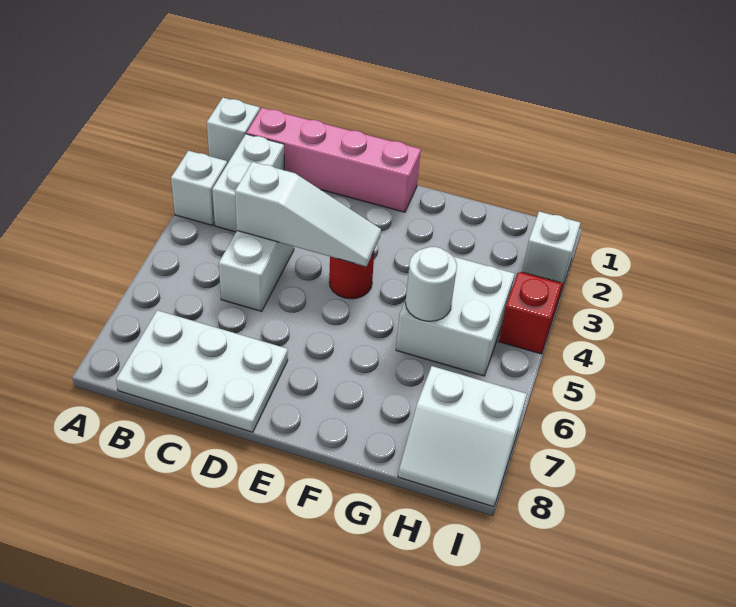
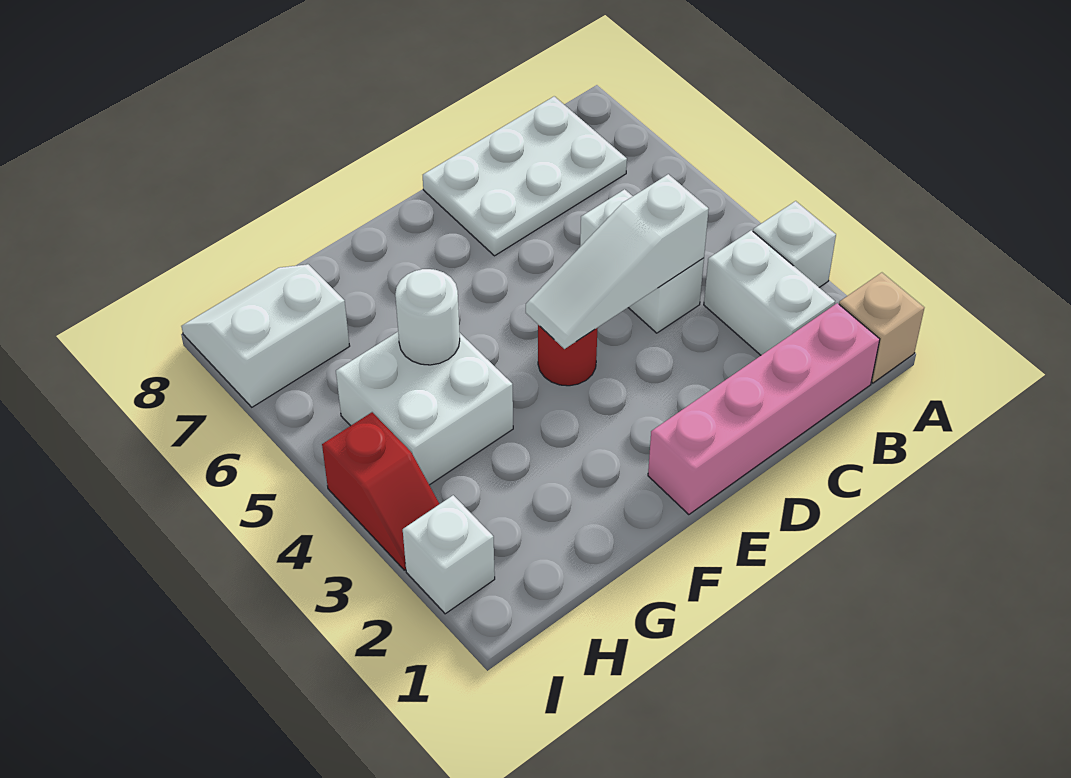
white brick A1 level 1 -> tan brick A1 level 1

